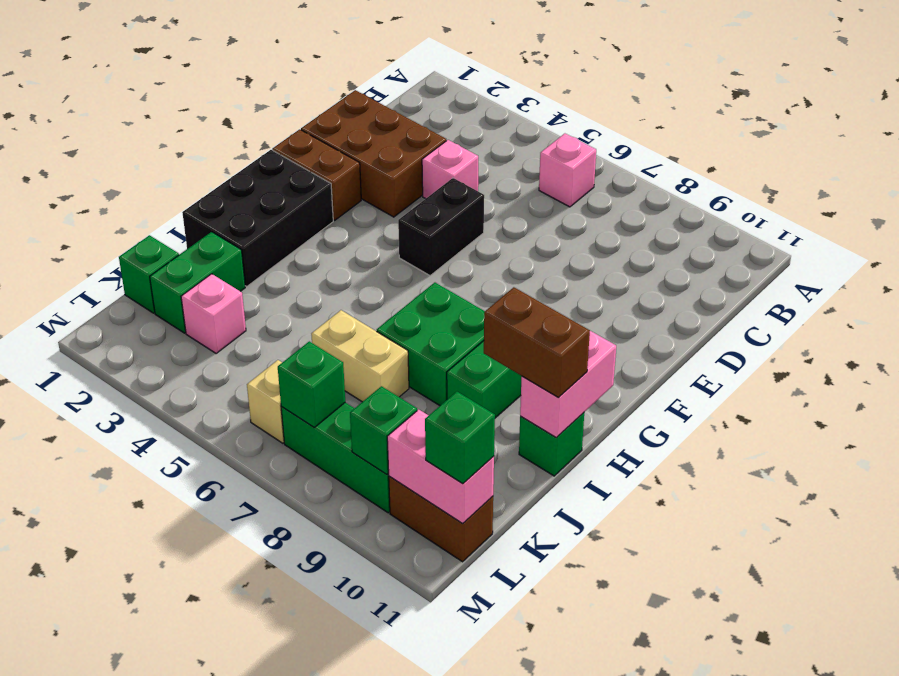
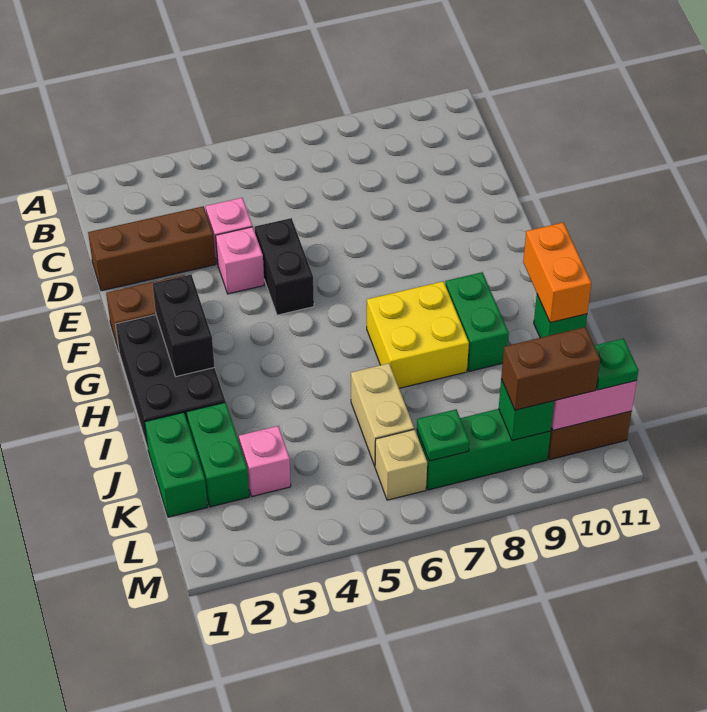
pink brick B6 level 1 -> pink brick E4 level 1
brown brick D1:E3 level 1 -> brown brick D1:D3 level 1
none -> black brick G2:H2 level 2
green brick H7:I8 level 1 -> yellow brick H7:I8 level 1
pink brick H11:I11 level 2 -> orange brick H11:I11 level 2
brown brick I10:I11 level 3 -> brown brick L9:L10 level 3
tan brick J6:J7 level 1 -> tan brick J6:K6 level 1
green brick K1 level 1 -> green brick J1:K1 level 1
green brick L7 level 2 -> green plate L7 level 2
green brick L11 level 3 -> green plate L11 level 3

